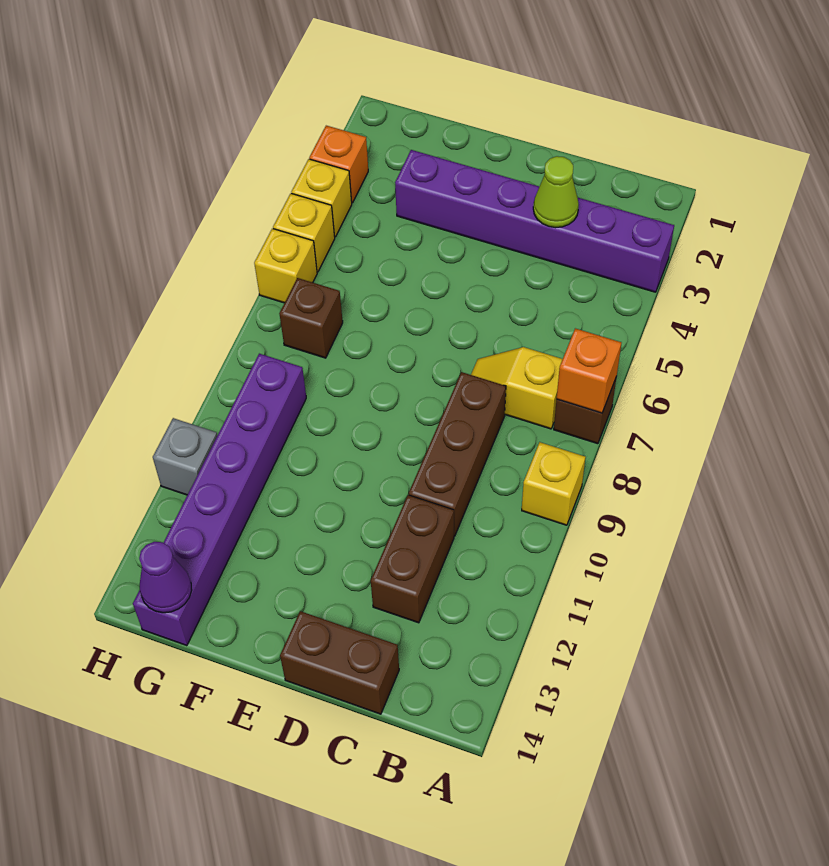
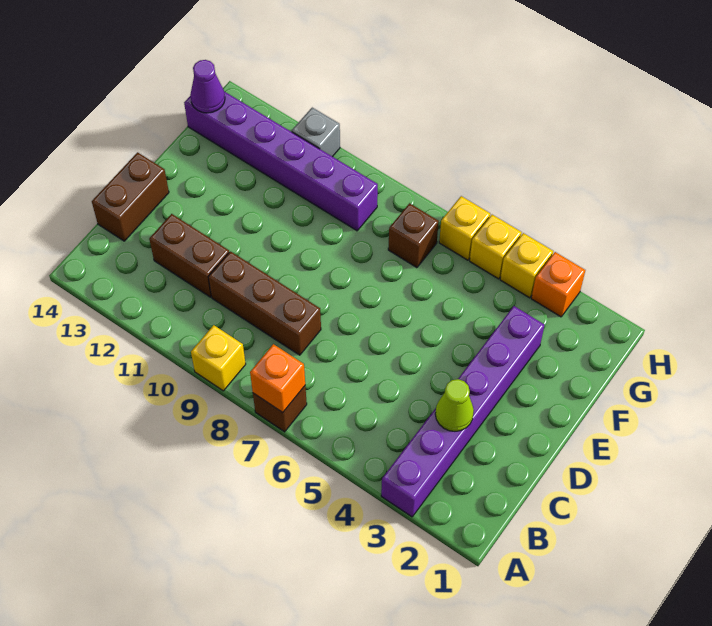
yellow slope B7:C7 level 1 top B -> none

